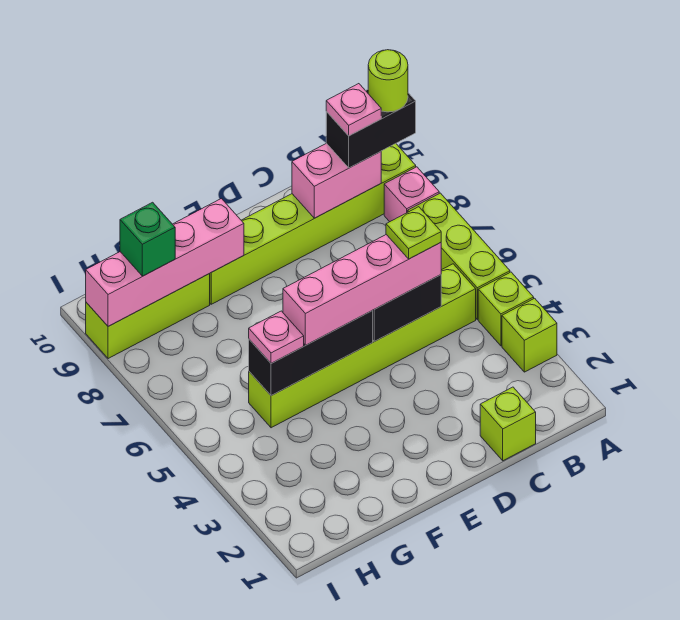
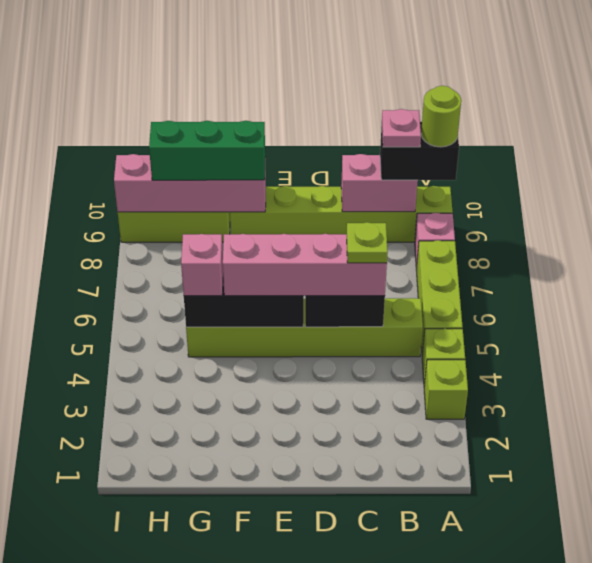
lime brick C1 level 1 -> none
pink plate G5 level 3 -> pink brick G5 level 3
green brick H9 level 3 -> green brick F9:H9 level 3

